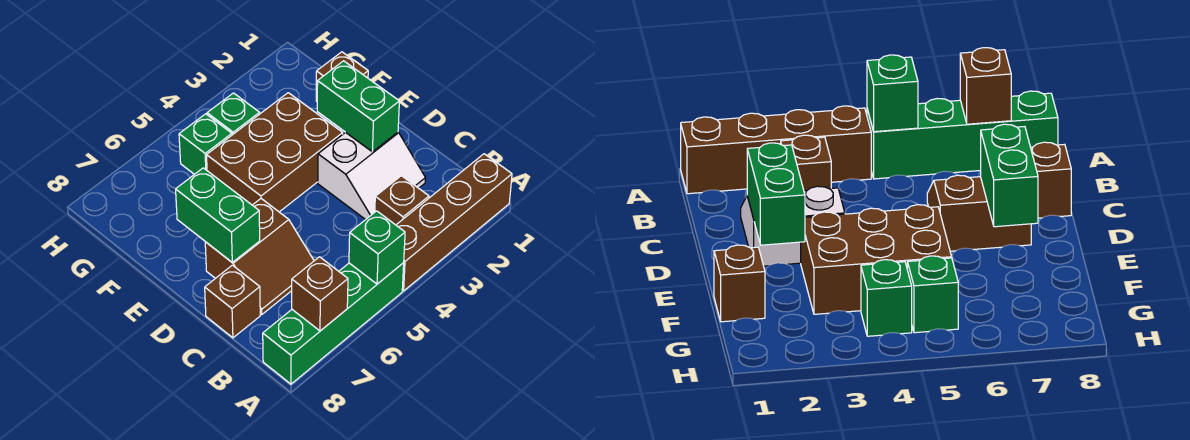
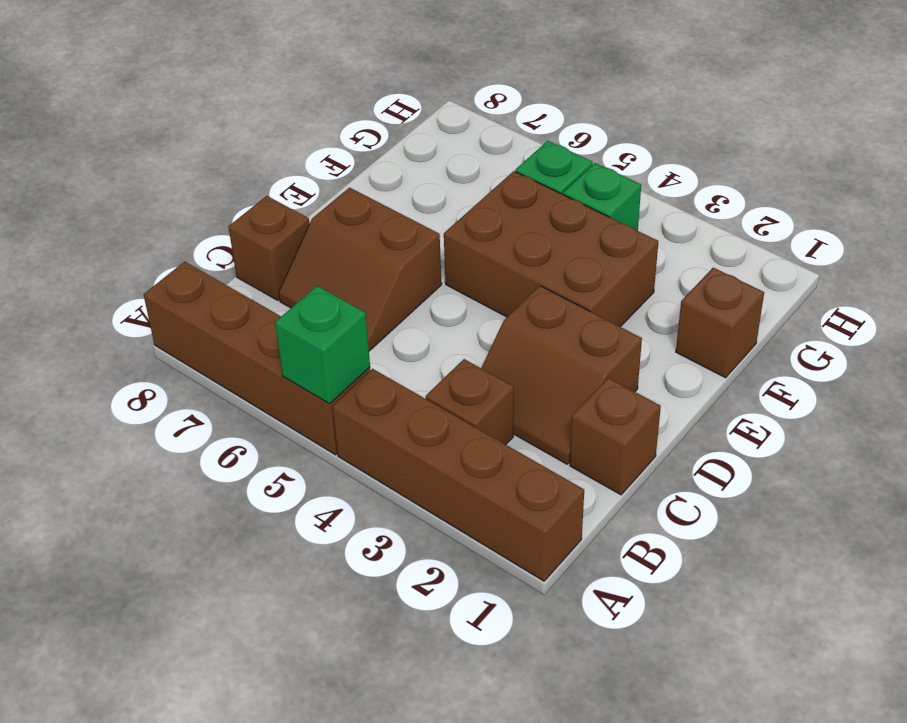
green brick A5:A8 level 1 -> brown brick A5:A8 level 1
brown brick A7 level 2 -> brown brick C1 level 1
white slope C2:D3 level 1 top D -> brown slope C2:D3 level 1 top D
green brick D2:E2 level 2 -> none
green brick D7:E7 level 2 -> none

